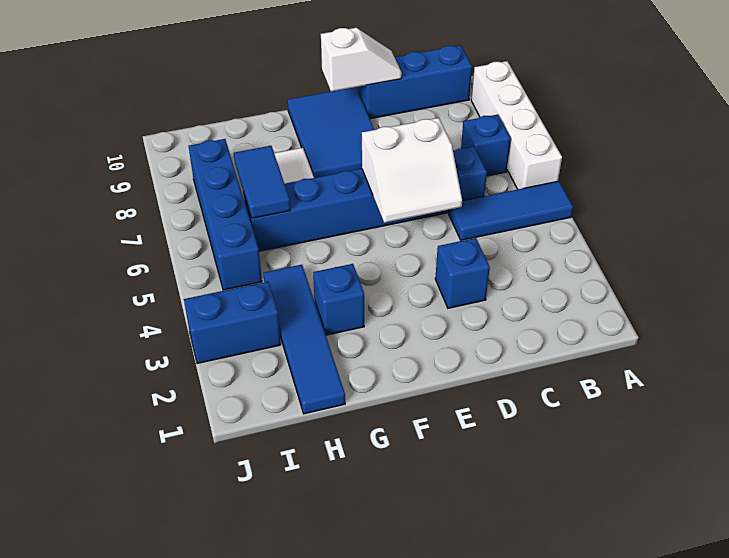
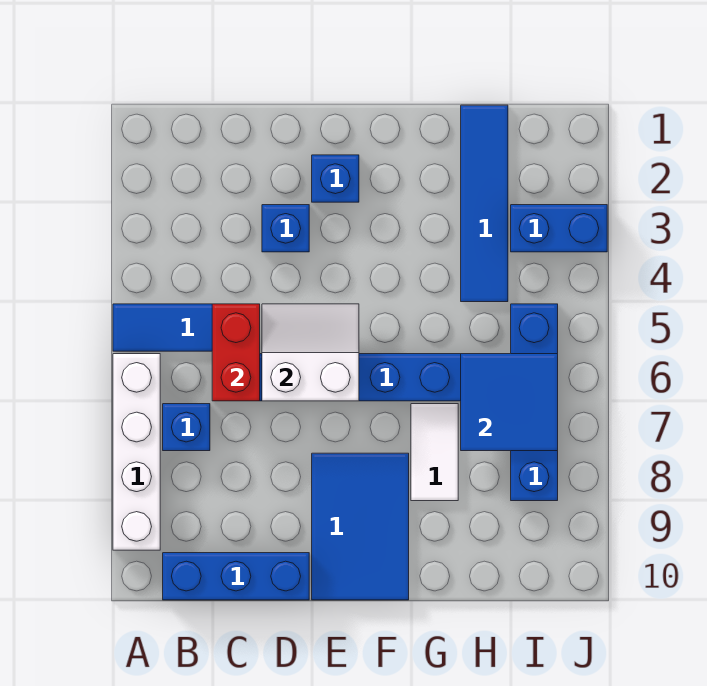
none -> red brick C5:C6 level 2
white slope D10:E10 level 2 top E -> none
blue brick G3 level 1 -> blue brick E2 level 1
blue tile H6:H7 level 2 -> blue tile H6:I7 level 2

